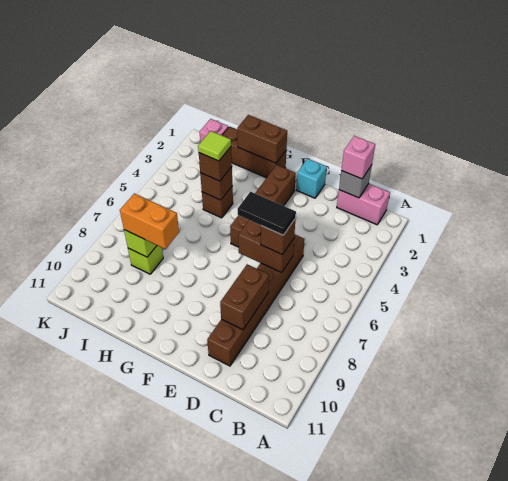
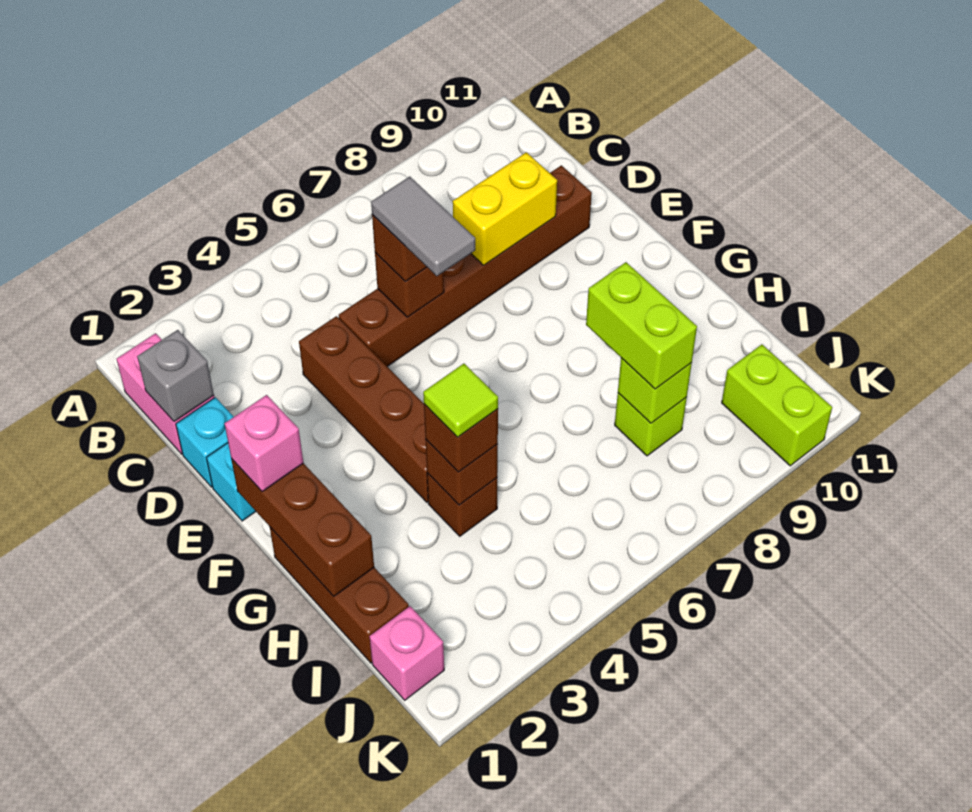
pink brick C1 level 3 -> pink brick F1 level 3
none -> cyan brick D1 level 1
brown brick D6:E6 level 2 -> brown brick D6 level 2
black tile D6:E6 level 4 -> grey tile D6:E6 level 4
brown brick D8:D9 level 2 -> yellow brick D8:D9 level 2
brown brick F2:F5 level 1 -> brown brick D4:G4 level 1
brown brick G1:H1 level 2 -> brown brick F1:H1 level 2
orange brick H8:I8 level 3 -> lime brick H8:I8 level 3
none -> lime brick J10:K10 level 1

